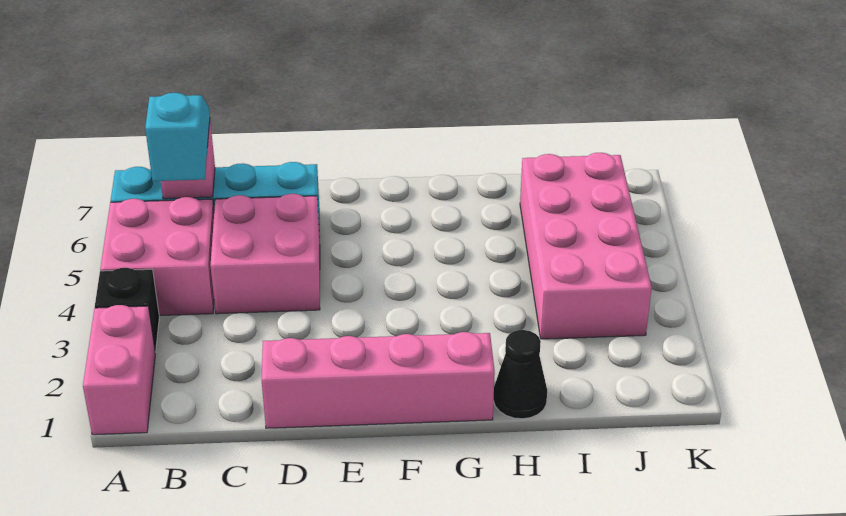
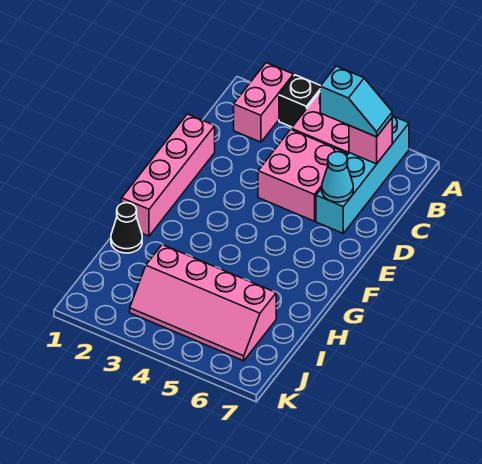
pink brick A1:A2 level 1 -> pink brick A2:B2 level 1
none -> cyan cone D6 level 2
pink brick I3:J6 level 1 -> pink slope I3:J6 level 1 top I

